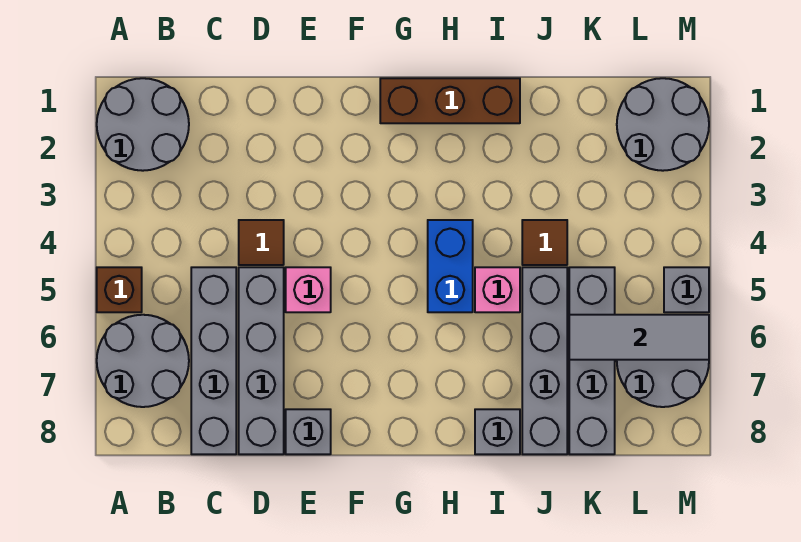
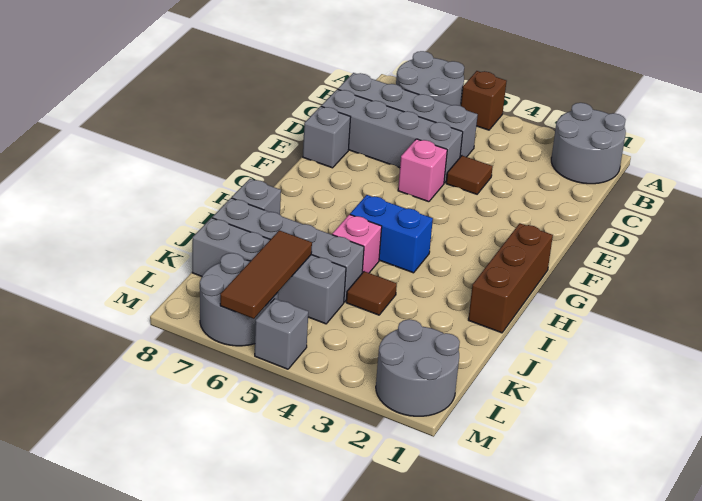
grey tile K6:M6 level 2 -> brown tile K6:M6 level 2

